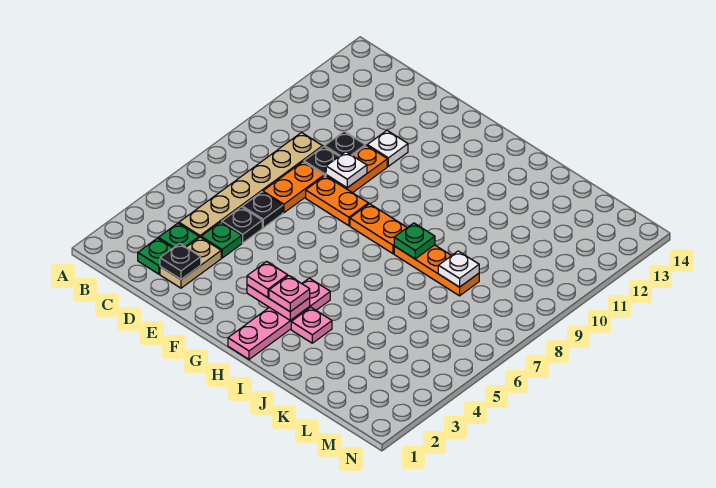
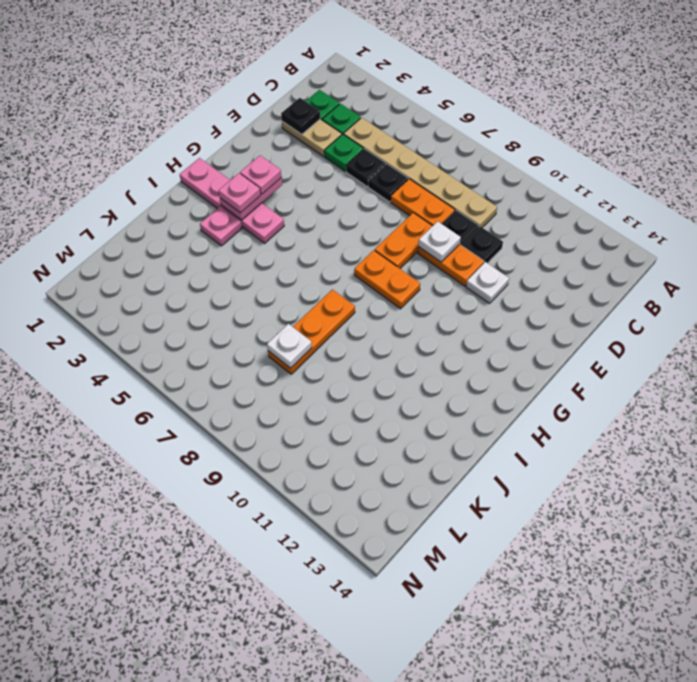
orange plate G8:H8 level 1 -> orange plate G8:G9 level 1
green plate I8 level 2 -> none

